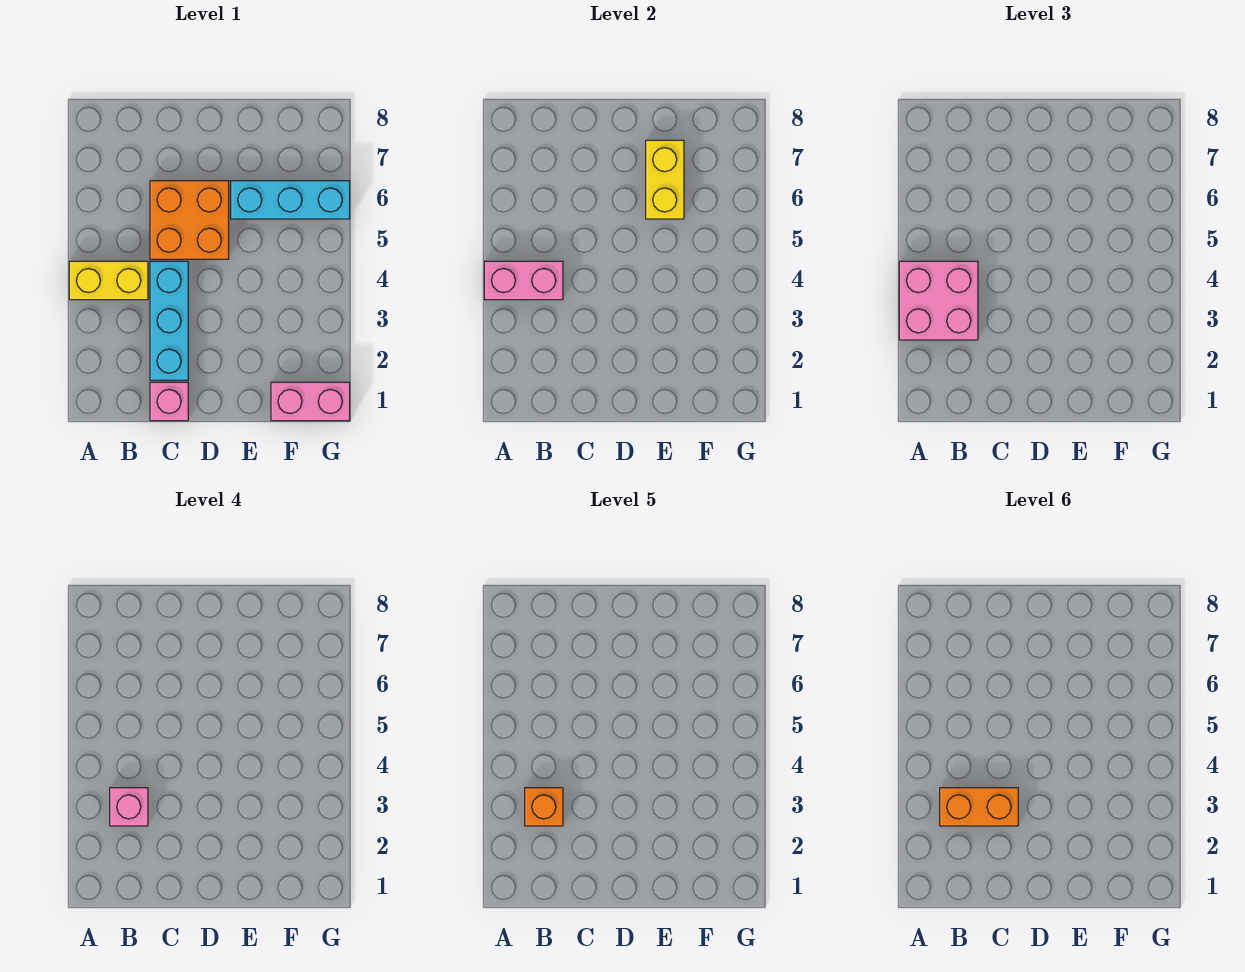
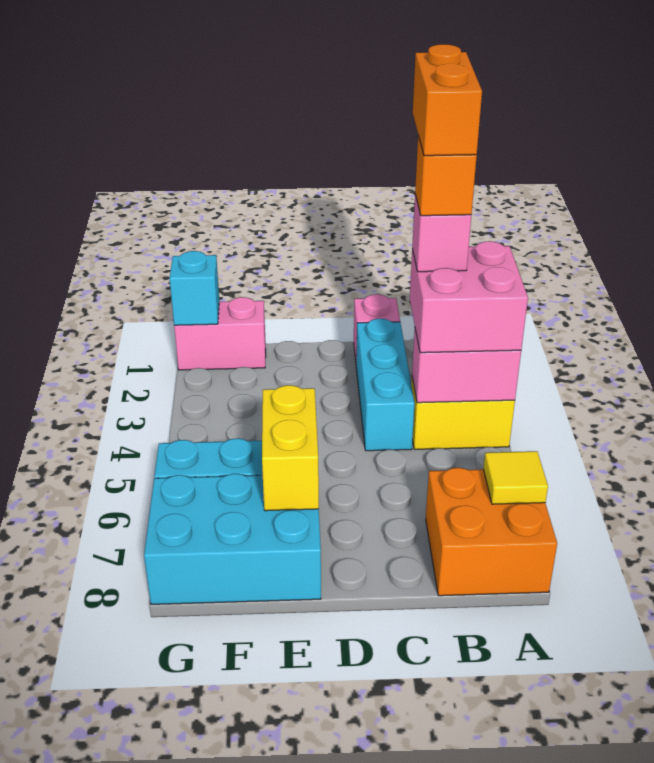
none -> yellow tile A7 level 2
orange brick B3:C3 level 6 -> orange brick B2:B3 level 6
orange brick C5:D6 level 1 -> orange brick A7:B8 level 1
none -> cyan brick E7:G8 level 1
none -> cyan brick G1 level 2

